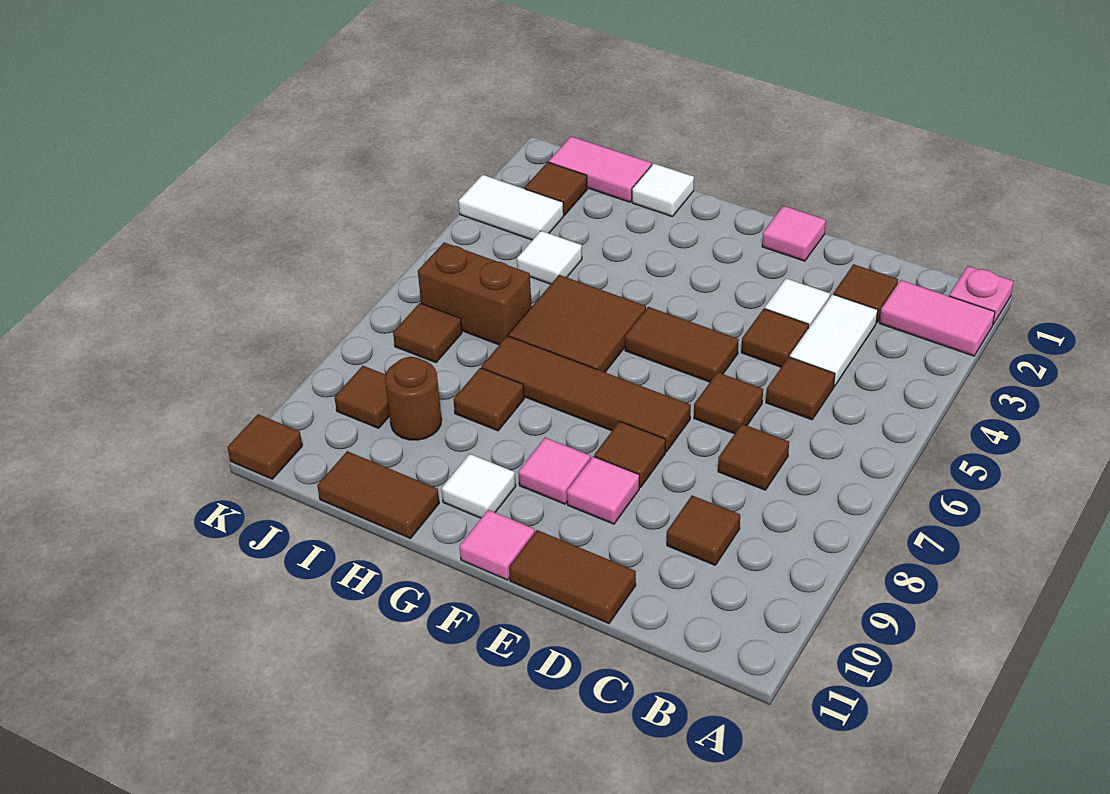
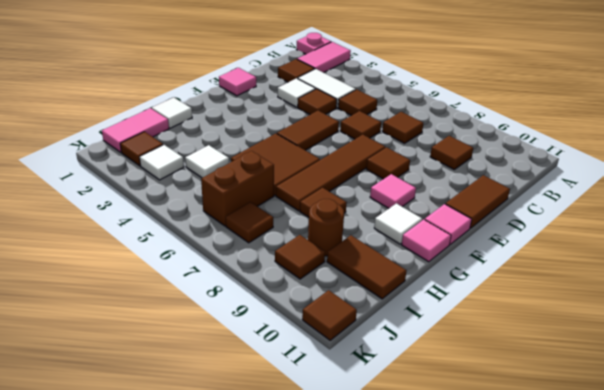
pink tile E9 level 1 -> pink tile G11 level 1
brown tile H11:I11 level 1 -> brown tile I10:I11 level 1
white tile J3:K3 level 1 -> white tile J3 level 1

